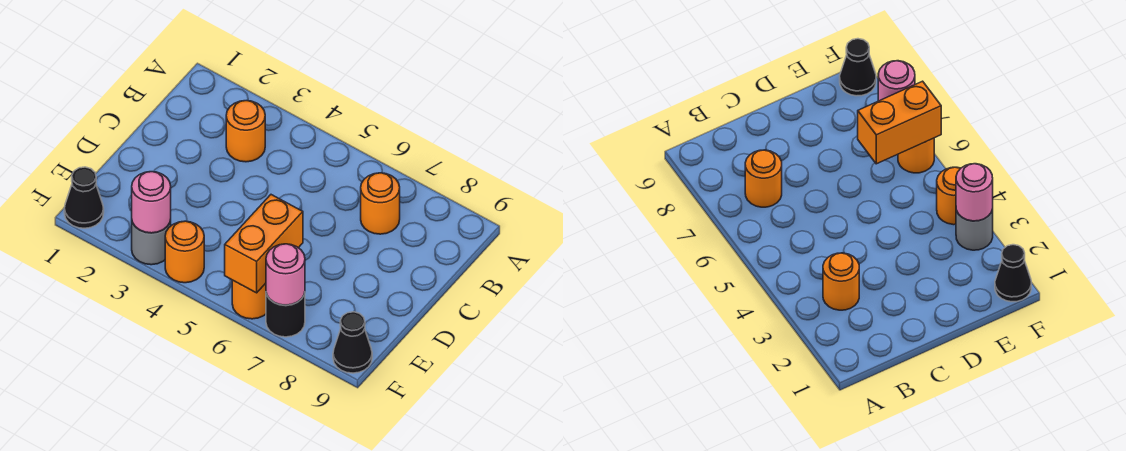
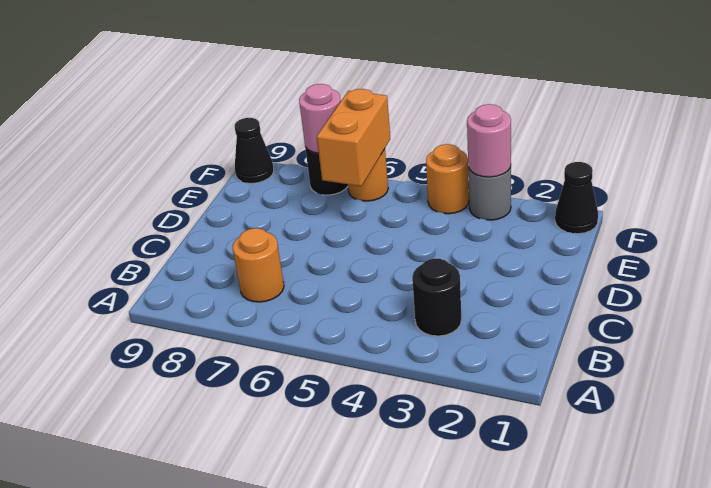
orange round brick B3 level 1 -> black round brick B3 level 1

